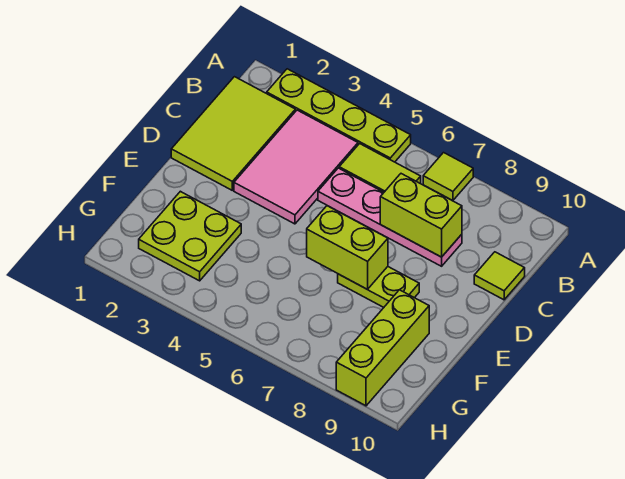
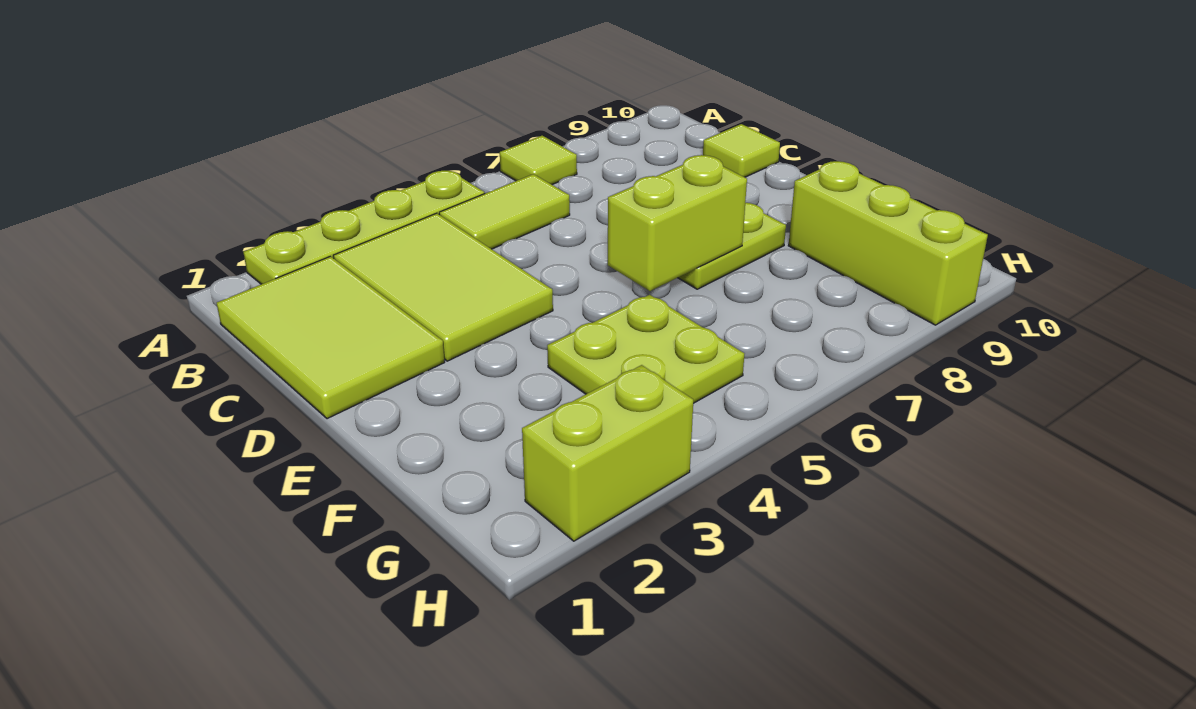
pink tile B3:D4 level 1 -> lime tile B3:D4 level 1
pink plate C5:C8 level 1 -> none
lime brick C7:C8 level 2 -> lime brick H2:H3 level 1
lime plate F2:G3 level 1 -> lime plate F4:G5 level 1

